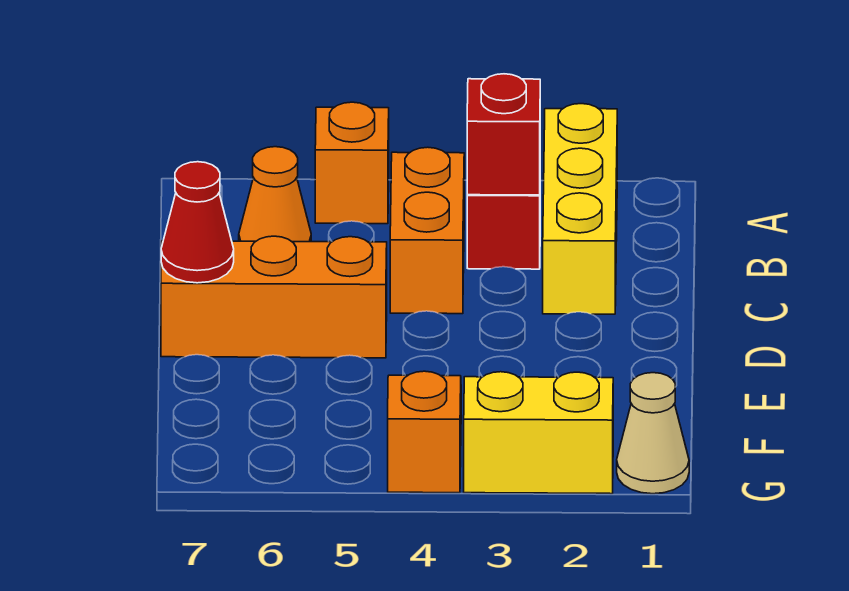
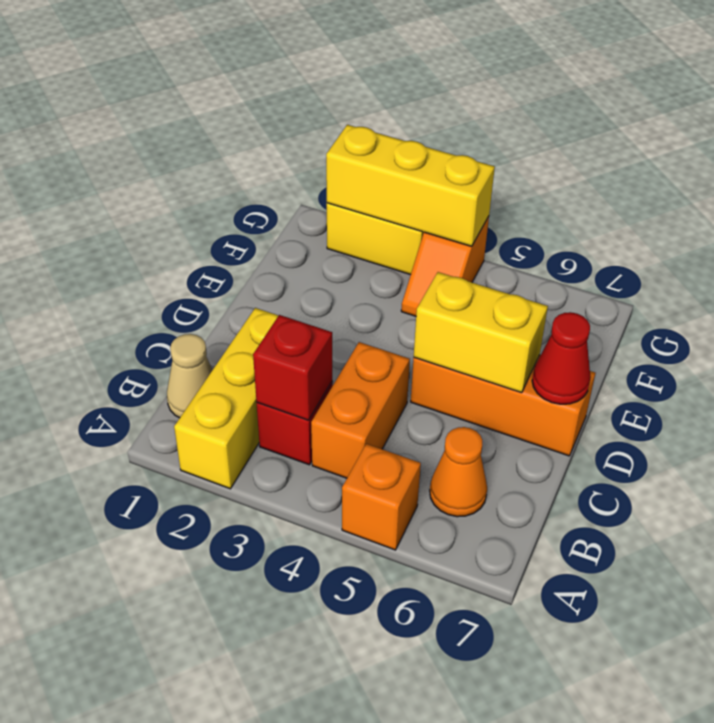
none -> yellow brick D5:D6 level 2
tan cone G1 level 1 -> tan cone B1 level 1
none -> yellow brick G2:G4 level 2

